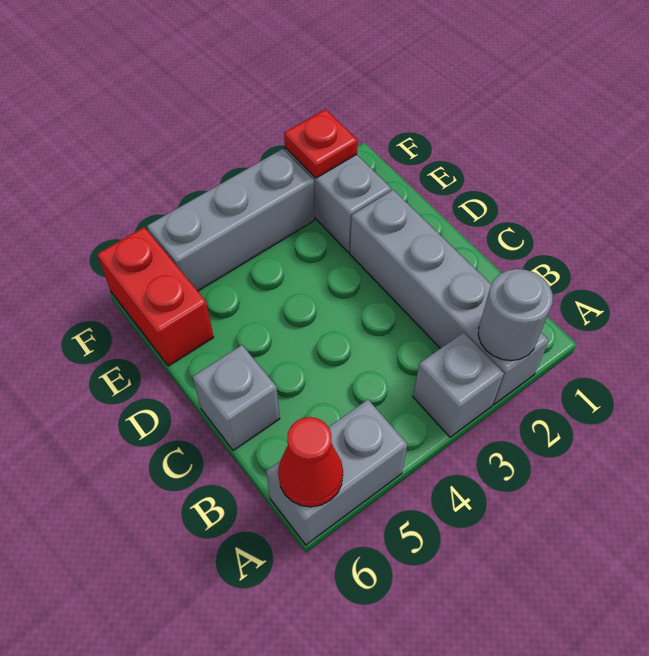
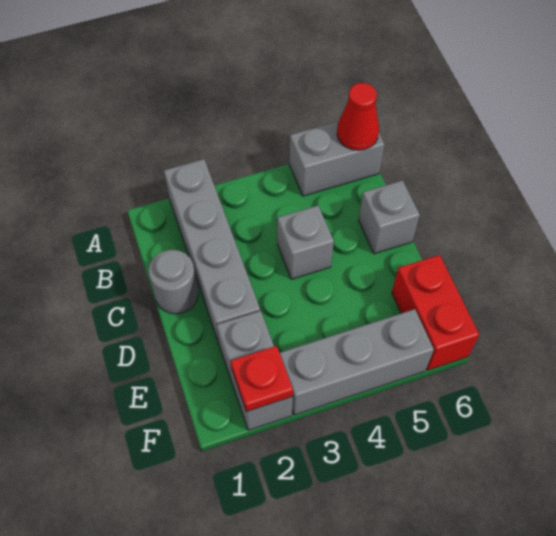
grey round brick A2 level 2 -> grey round brick C1 level 1
grey brick A3 level 1 -> grey brick C4 level 1

